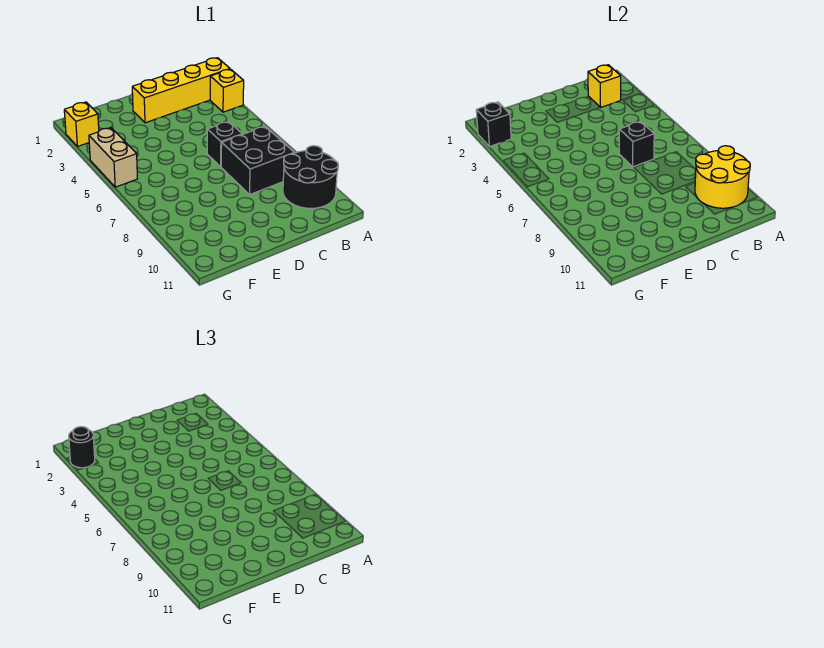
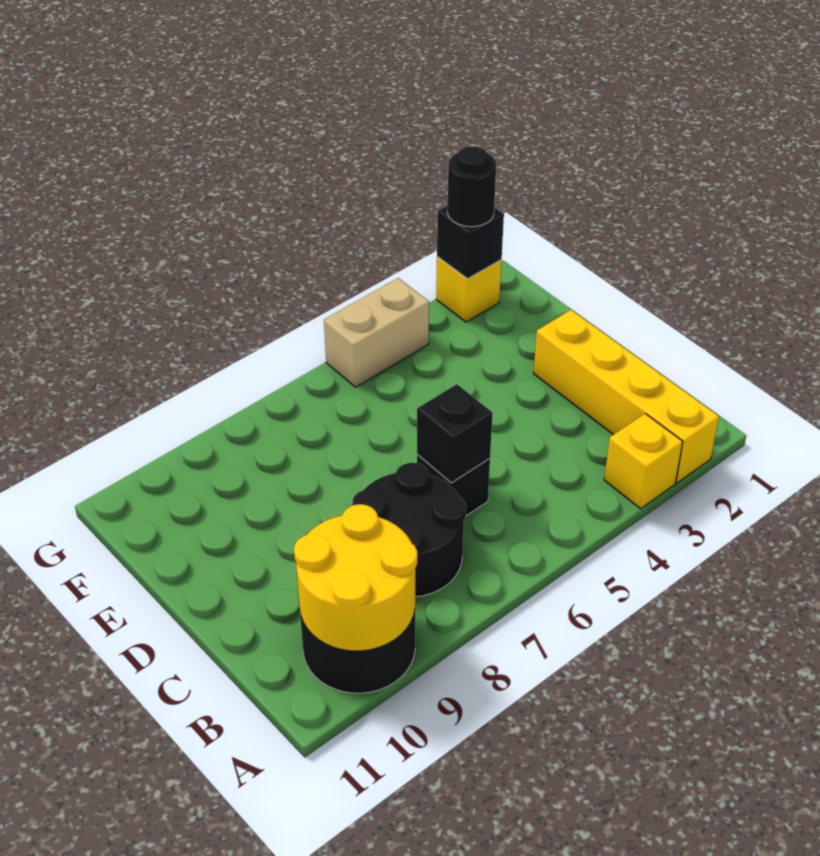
yellow brick B2 level 2 -> none
black brick B7:C8 level 1 -> black round brick B7:C8 level 1

